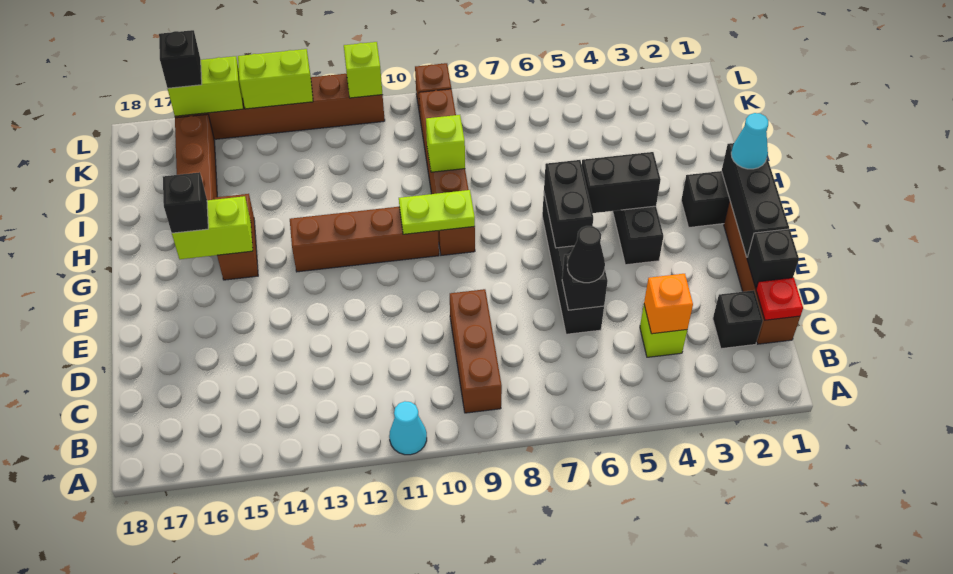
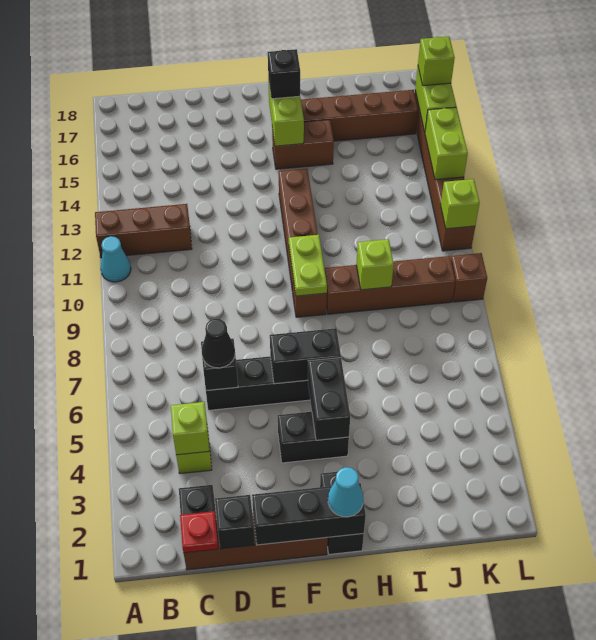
brown brick B9:D9 level 1 -> brown brick A12:C12 level 1
orange brick C4 level 2 -> lime brick C4 level 2
black brick L16 level 3 -> lime brick L16 level 3

